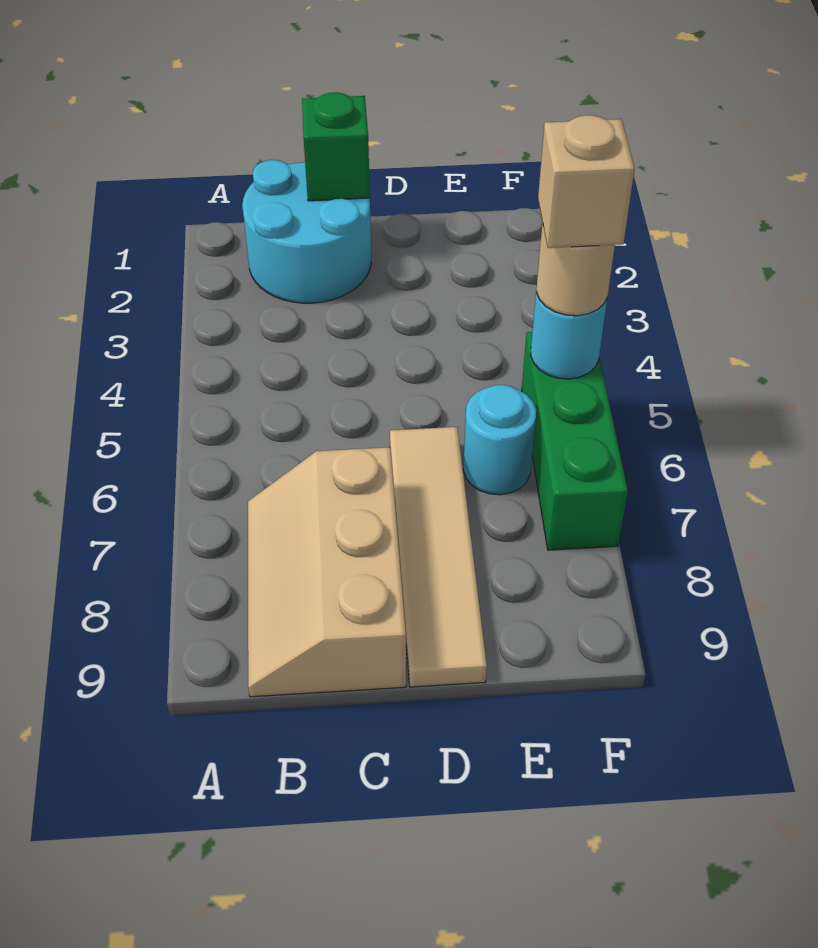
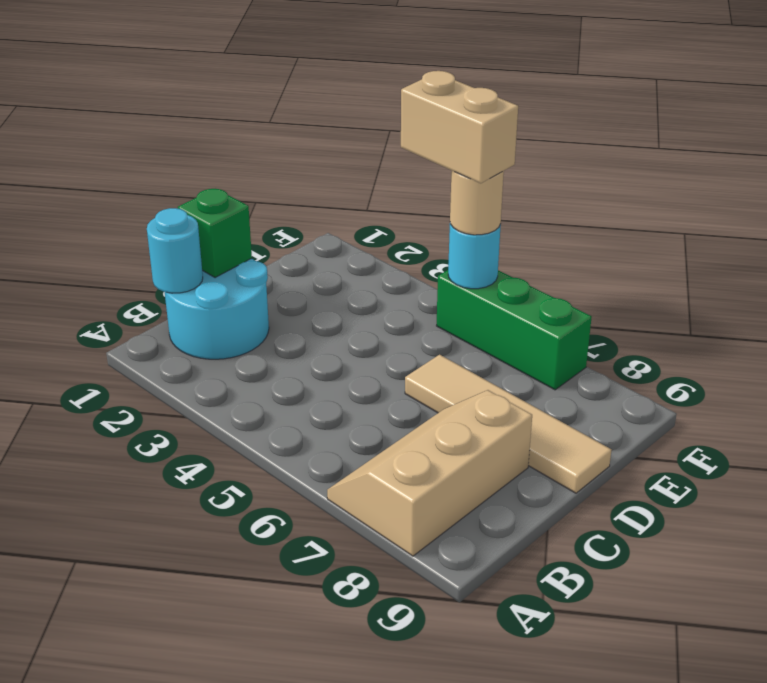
tan slope B7:C9 level 1 top C -> tan slope A7:C8 level 1 top 8
cyan round brick E6 level 1 -> cyan round brick B1 level 2
tan brick F5 level 4 -> tan brick F4:F5 level 4

